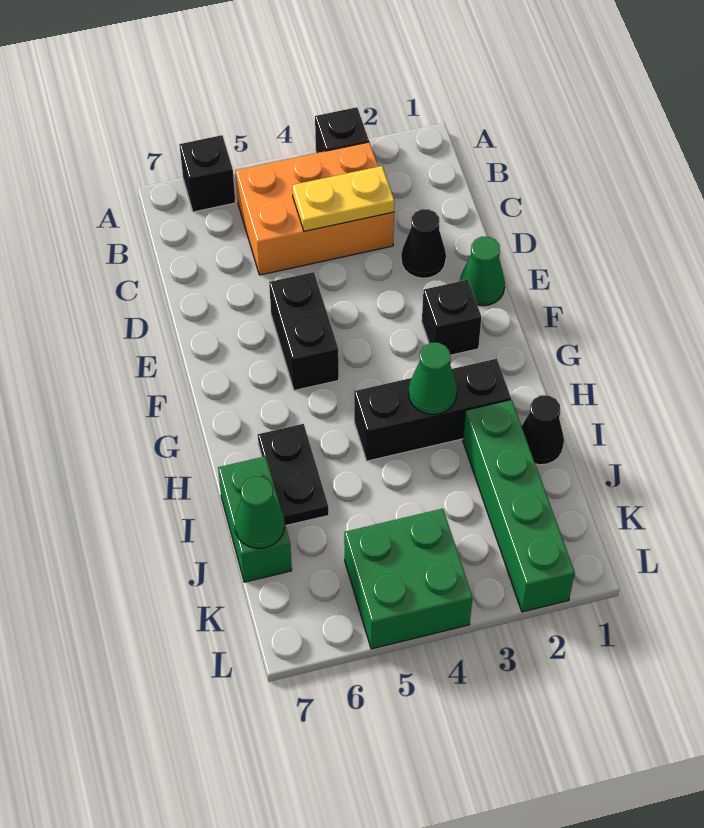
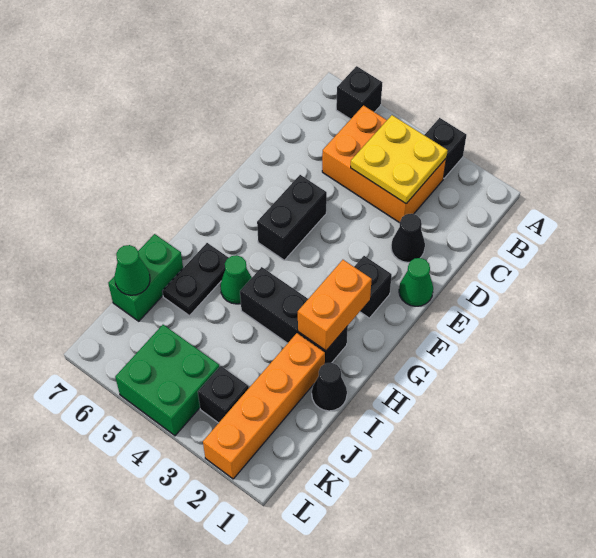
yellow plate C3:C4 level 2 -> yellow plate B3:C4 level 2
none -> orange brick G2:H2 level 2
green cone H3 level 2 -> green cone H5 level 1
green brick I2:L2 level 1 -> orange brick I2:L2 level 1
none -> black brick K3 level 1

